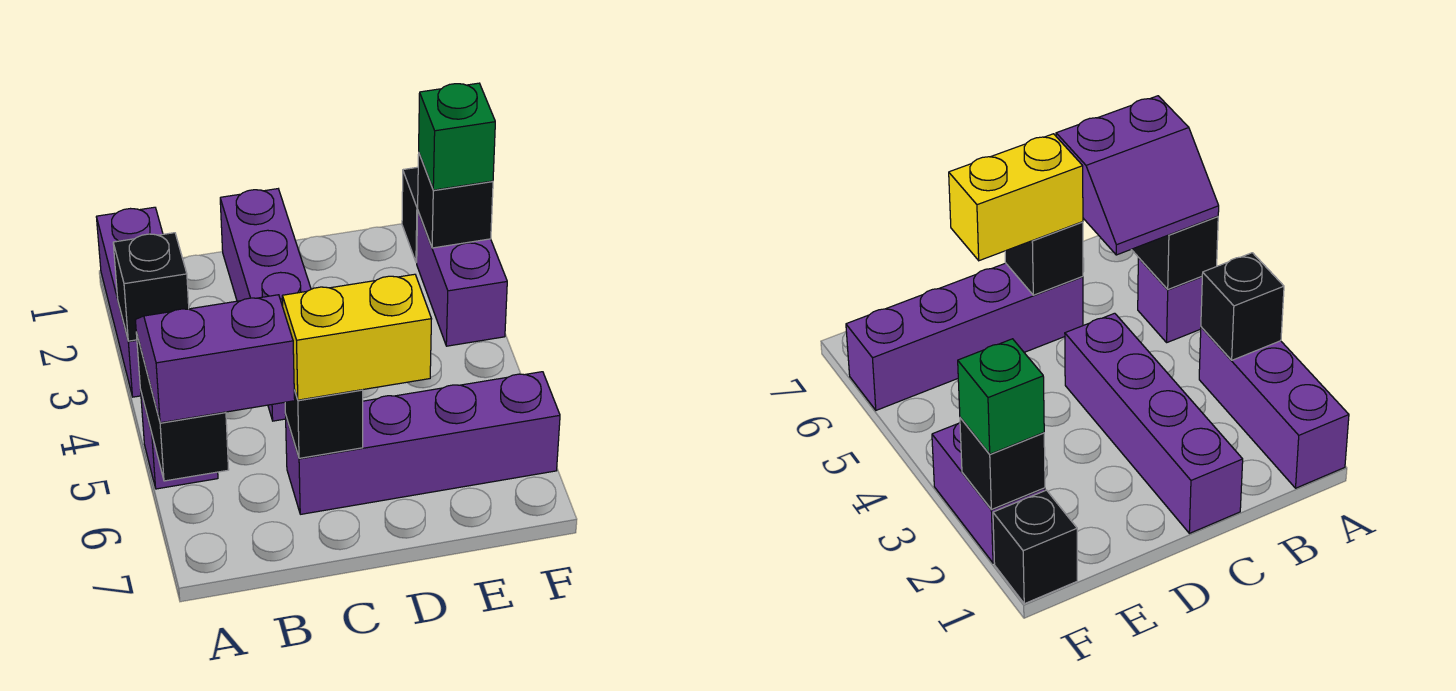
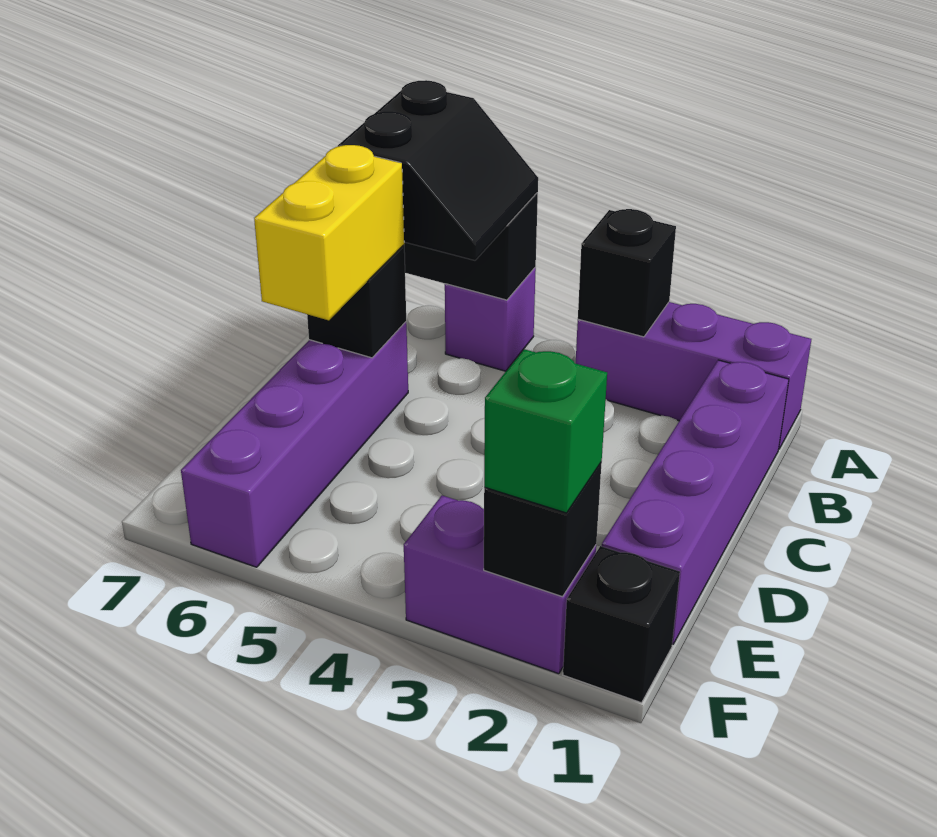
purple slope A5:B6 level 3 top 6 -> black slope A5:B6 level 3 top 6
purple brick C1:C4 level 1 -> purple brick B1:E1 level 1

